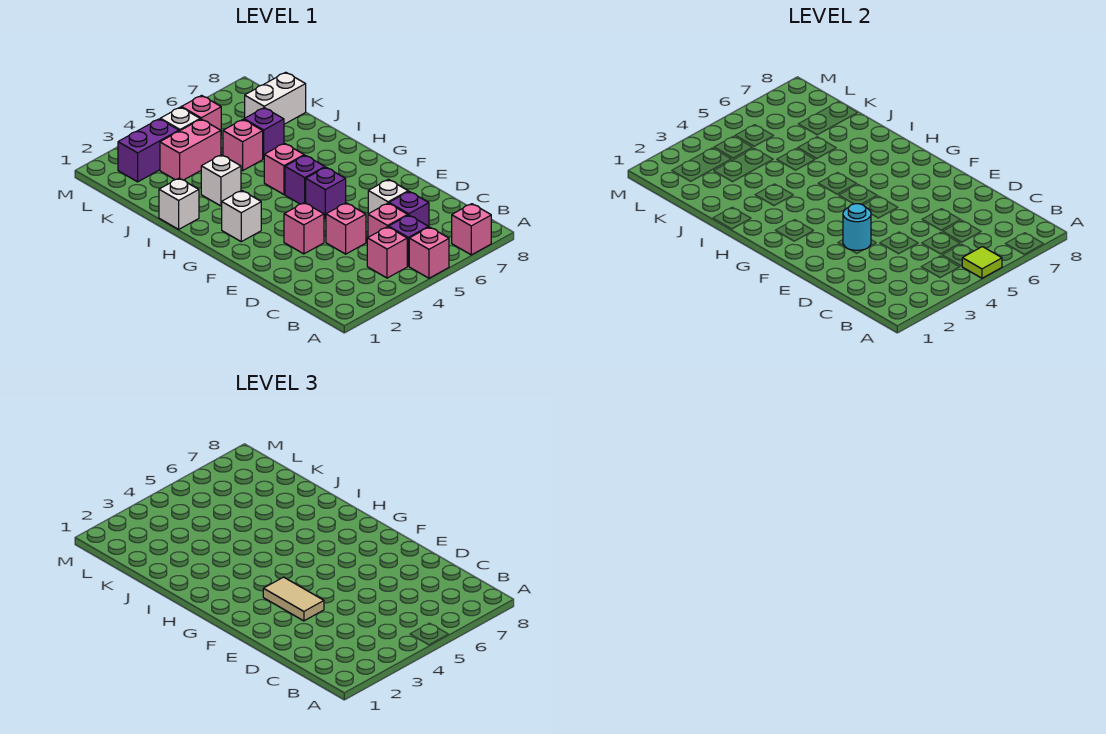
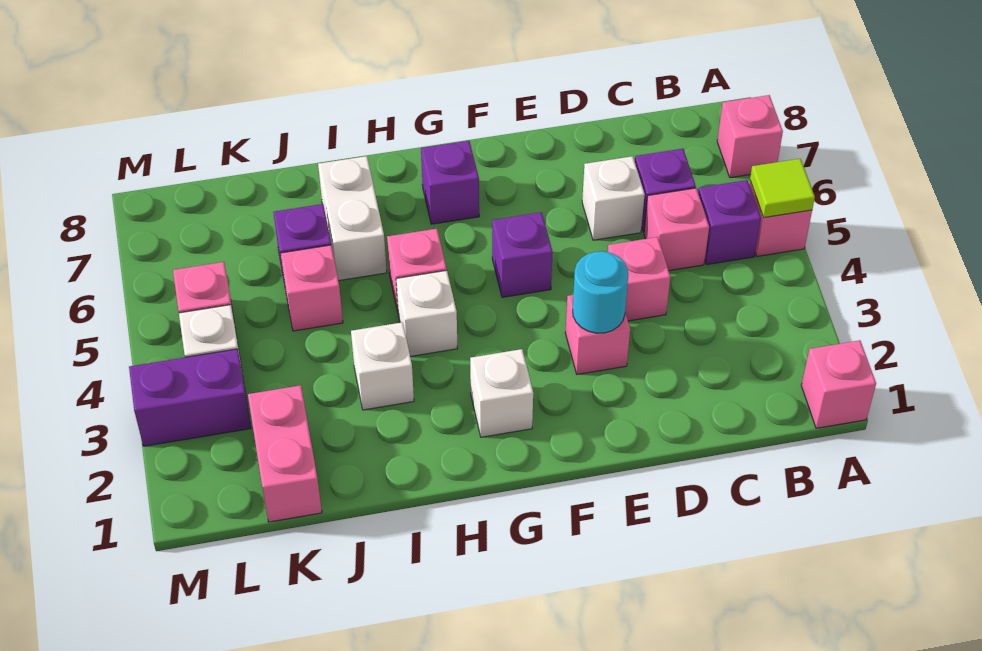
pink brick B4 level 1 -> pink brick A1 level 1
tan tile E3:F3 level 3 -> none
purple brick G5 level 1 -> purple brick G7 level 1
white brick I1 level 1 -> white brick H4 level 1
pink brick K3:K4 level 1 -> pink brick K1:K2 level 1
white brick K7:K8 level 1 -> white brick I6:I7 level 1
purple brick L2:L3 level 1 -> purple brick L3:M3 level 1

